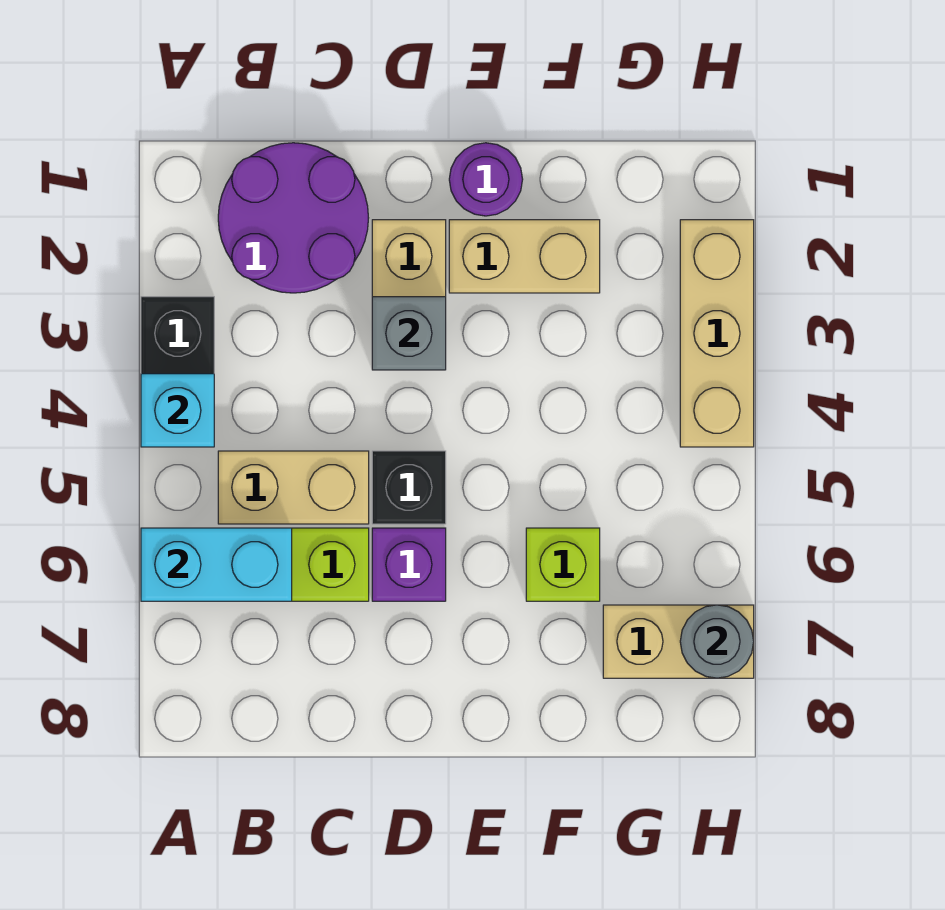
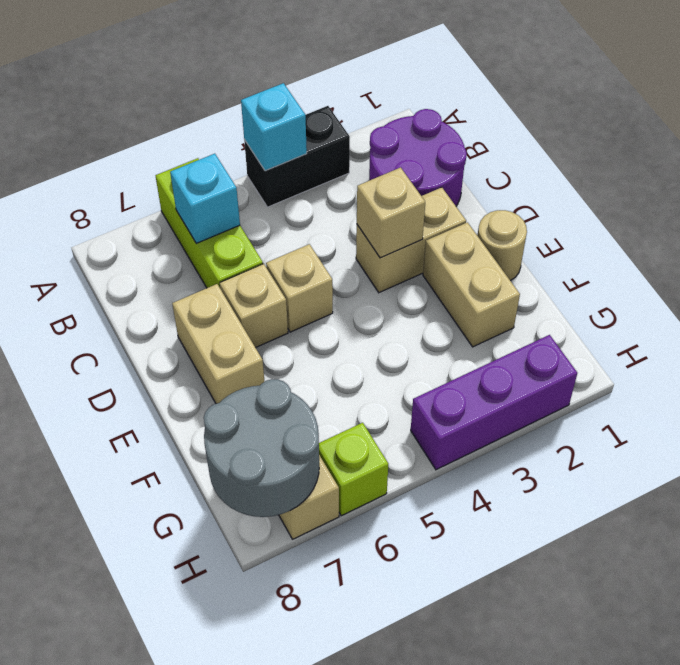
cyan brick A6:B6 level 2 -> cyan brick B6 level 2
tan brick B5:C5 level 1 -> tan brick D7:E7 level 1
grey brick D3 level 2 -> tan brick D3 level 2
black brick D5 level 1 -> tan brick D5 level 1
purple brick D6 level 1 -> tan brick D6 level 1
purple round brick E1 level 1 -> tan round brick E1 level 1
lime brick F6 level 1 -> lime brick H6 level 1
tan brick H2:H4 level 1 -> purple brick H2:H4 level 1
grey round brick H7 level 2 -> grey round brick G7:H8 level 2

